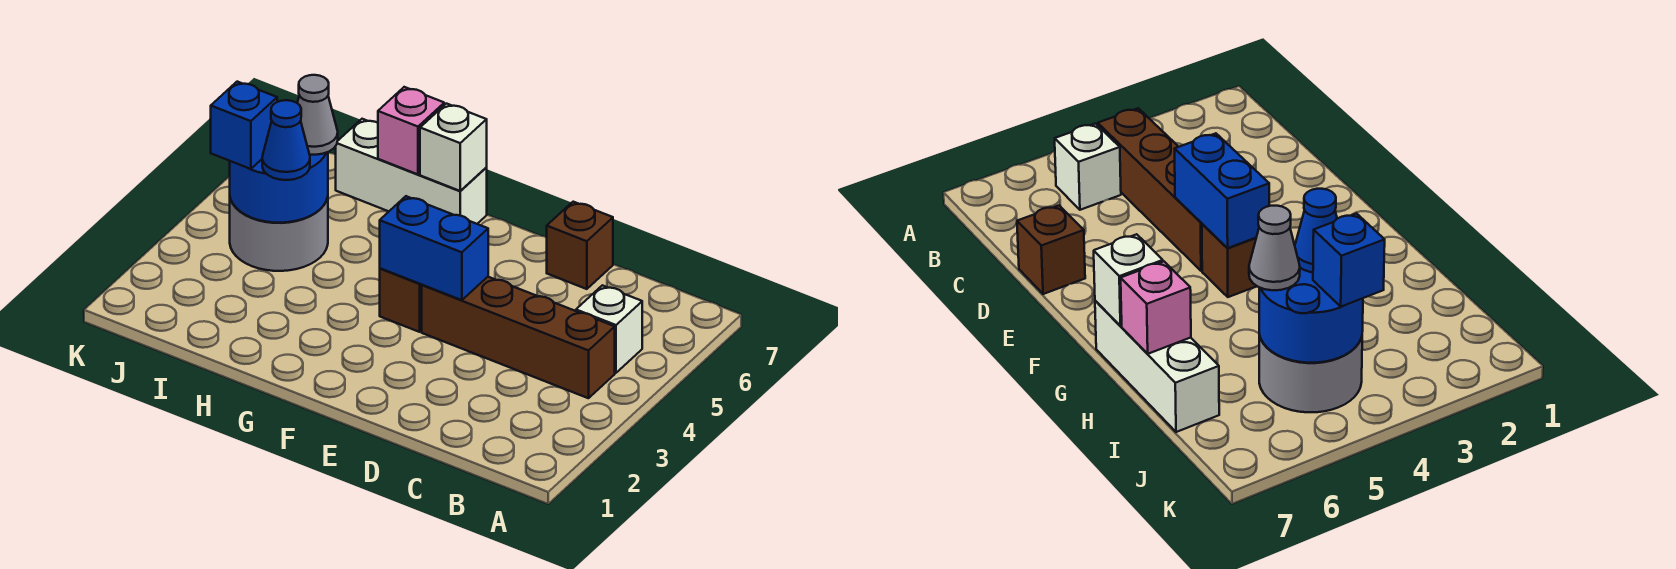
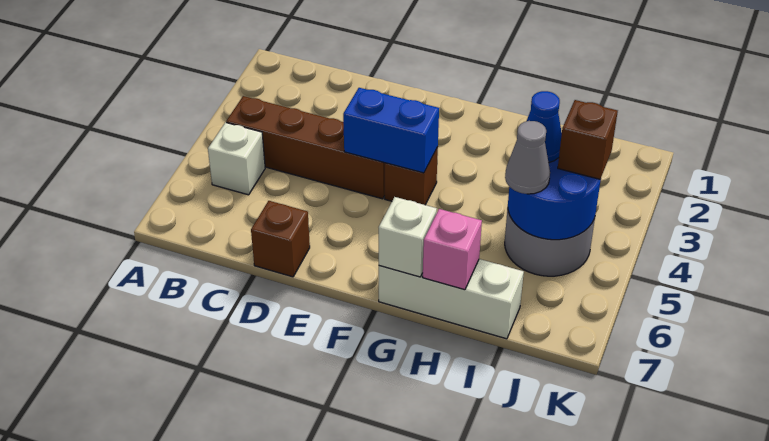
blue brick J4 level 3 -> brown brick J4 level 3

